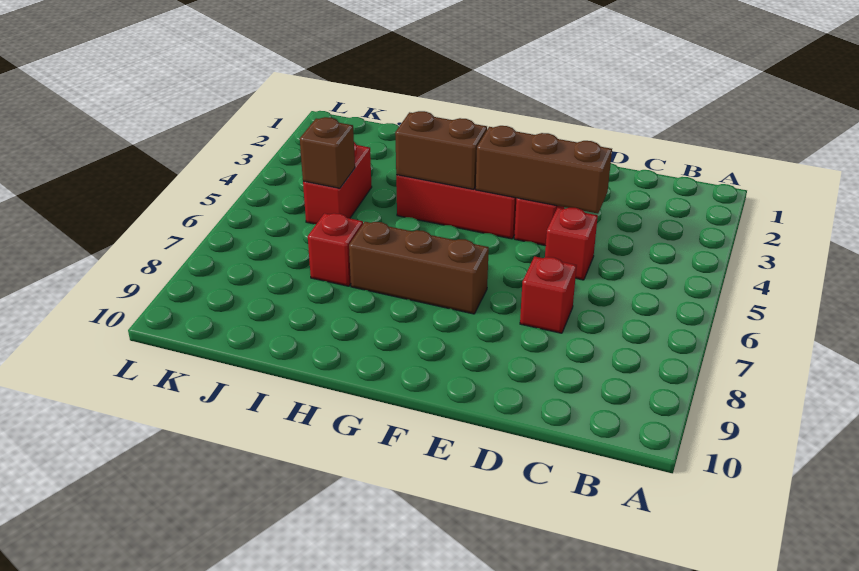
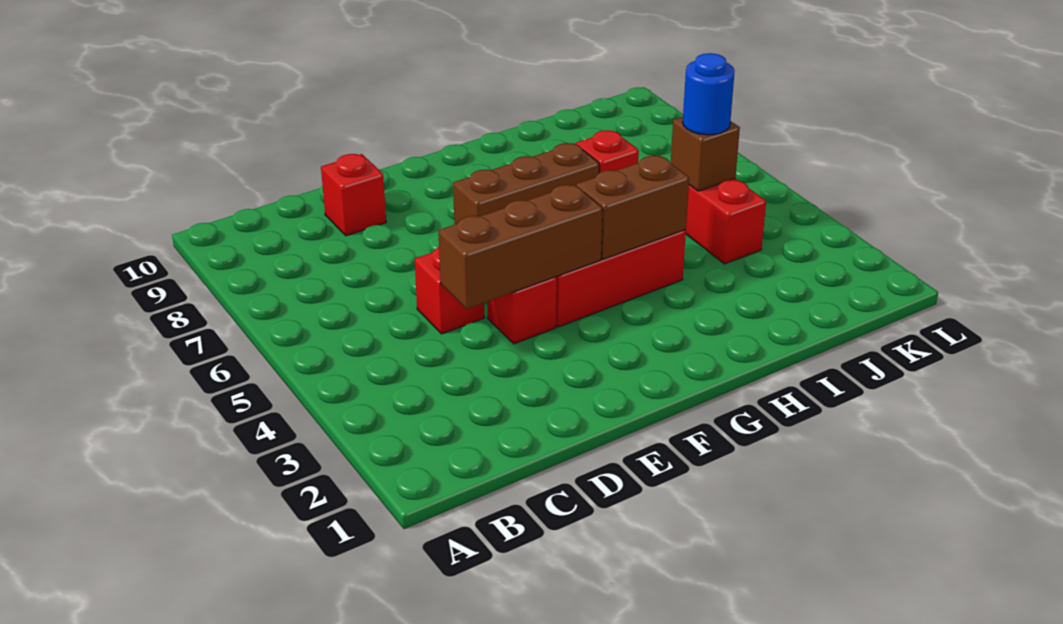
red brick D7 level 1 -> red brick D9 level 1
none -> blue round brick J5 level 3

